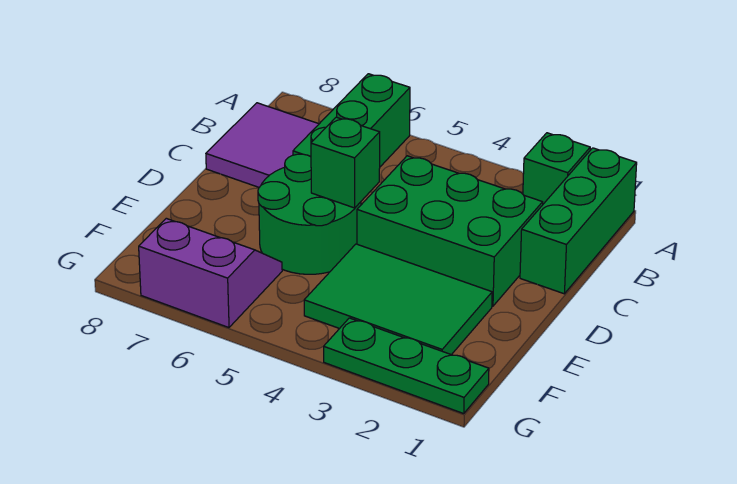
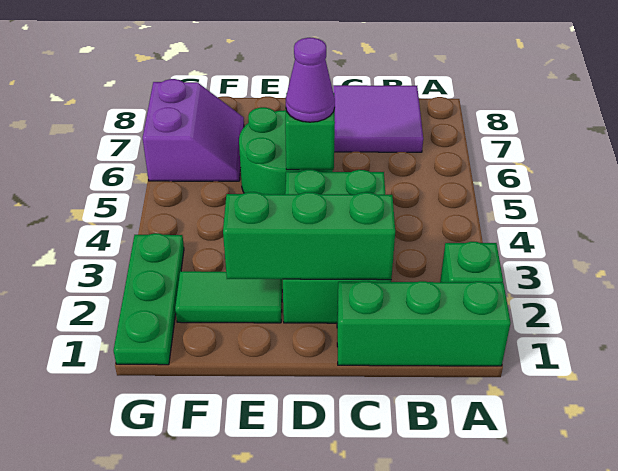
green brick A6:C6 level 1 -> green brick C2:E2 level 2
none -> purple cone D5 level 3
green tile E2:F4 level 1 -> green tile E2:F2 level 1

